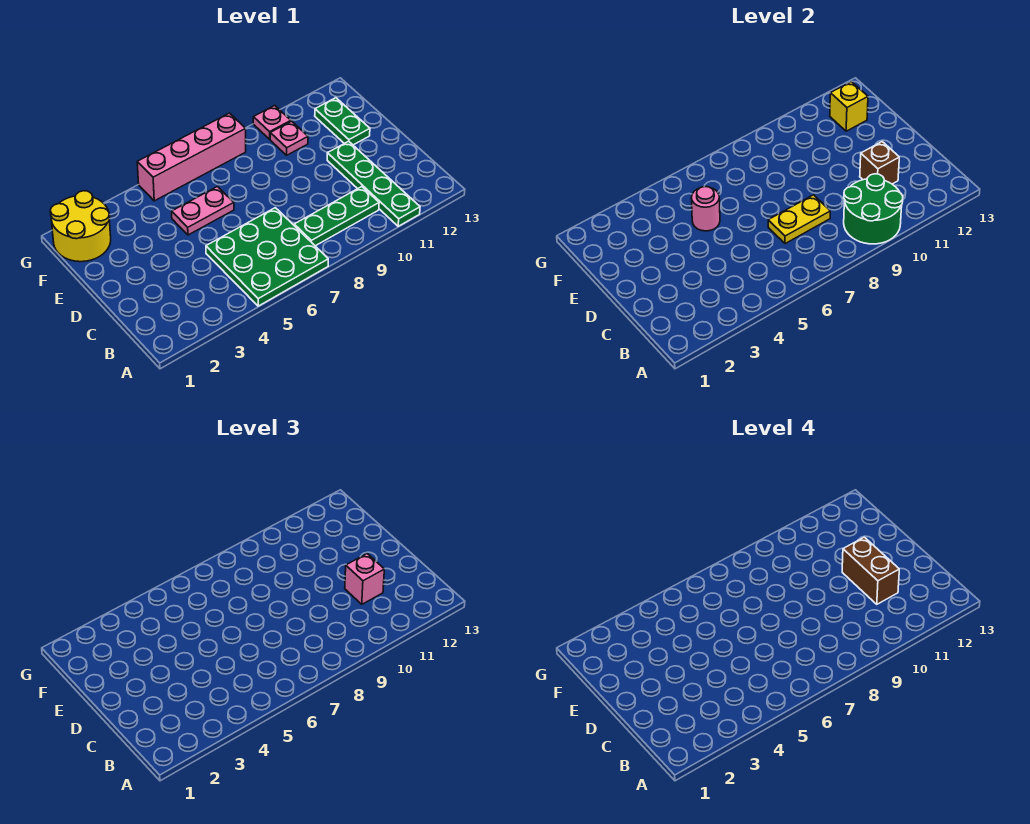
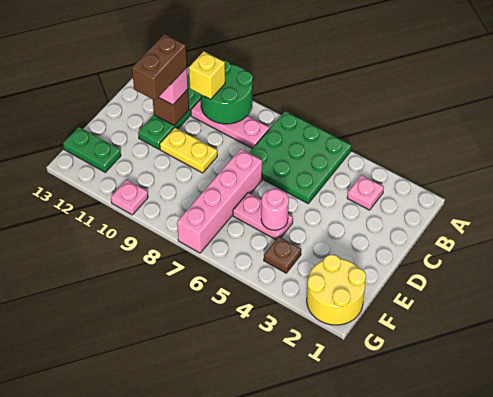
green plate B8:B10 level 1 -> pink plate B8:B10 level 1
yellow plate C7:C8 level 2 -> yellow plate D9:D10 level 1
green plate E12:F12 level 1 -> green plate F12:F13 level 1
none -> brown plate F4 level 1
pink plate F10 level 1 -> pink plate B3 level 1
yellow brick F12 level 2 -> yellow brick B10 level 3
pink brick G5:G8 level 1 -> pink brick D7:G7 level 1

